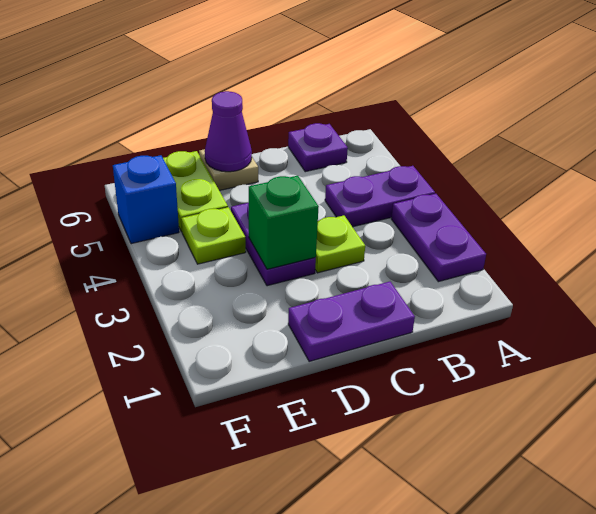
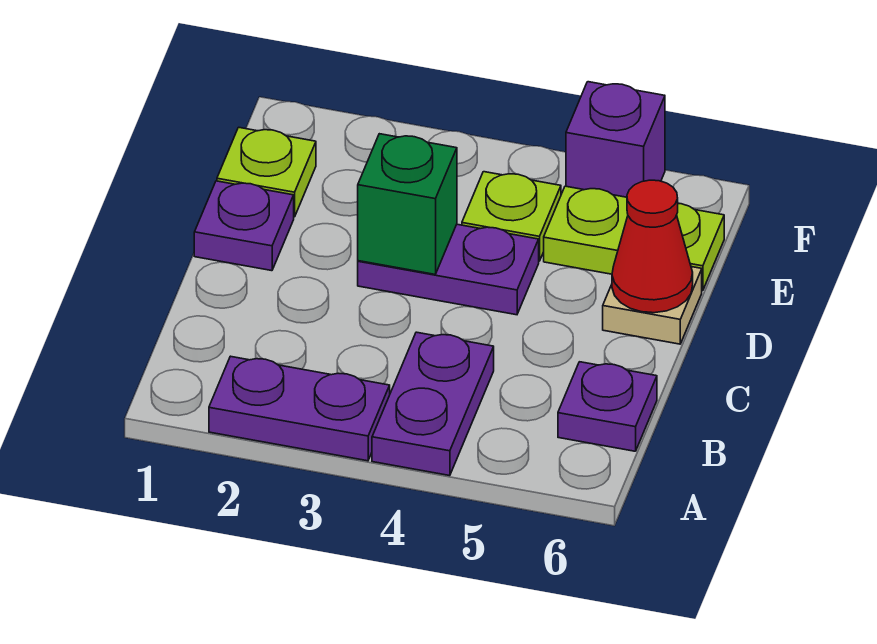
purple plate C1:D1 level 1 -> purple plate D1 level 1
lime plate C3 level 1 -> lime plate E1 level 1
purple cone D6 level 2 -> red cone D6 level 2
blue brick F5 level 1 -> purple brick F5 level 1

